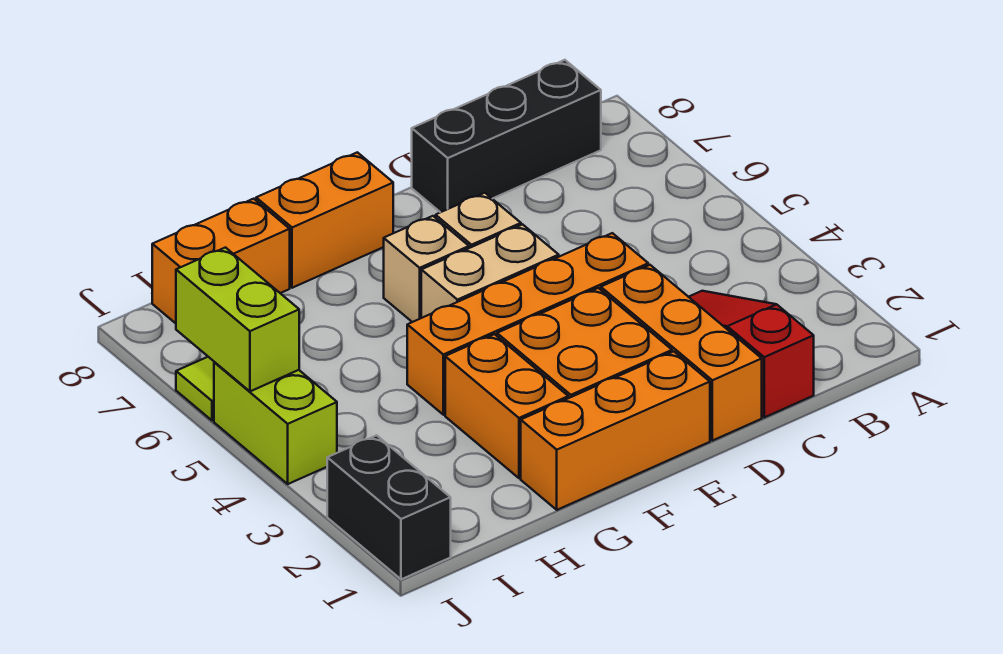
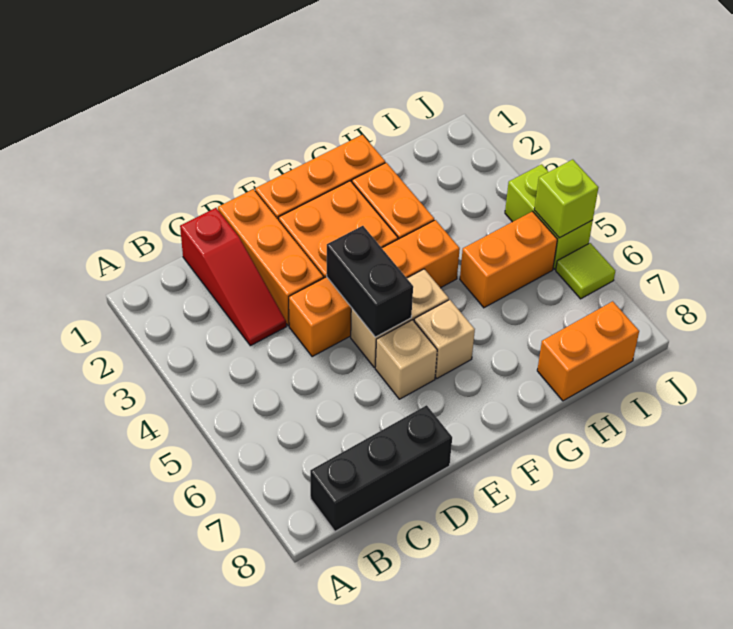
orange brick F8:G8 level 1 -> orange brick H5:I5 level 1
black brick J1:J2 level 1 -> black brick E4:E5 level 2
lime brick J5:J6 level 2 -> lime brick J5 level 2

